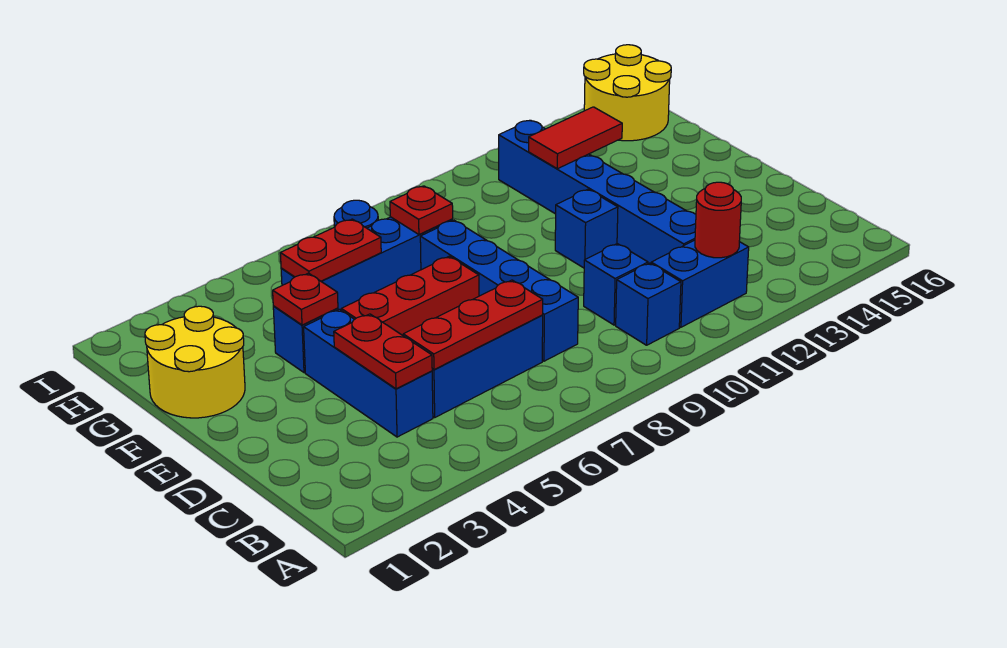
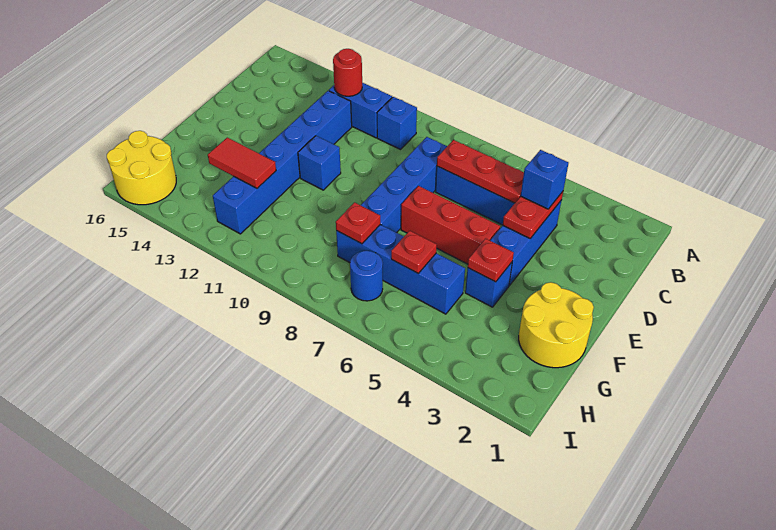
blue brick C10 level 1 -> blue brick C4 level 3
red plate G5:G6 level 2 -> red plate G6 level 2

